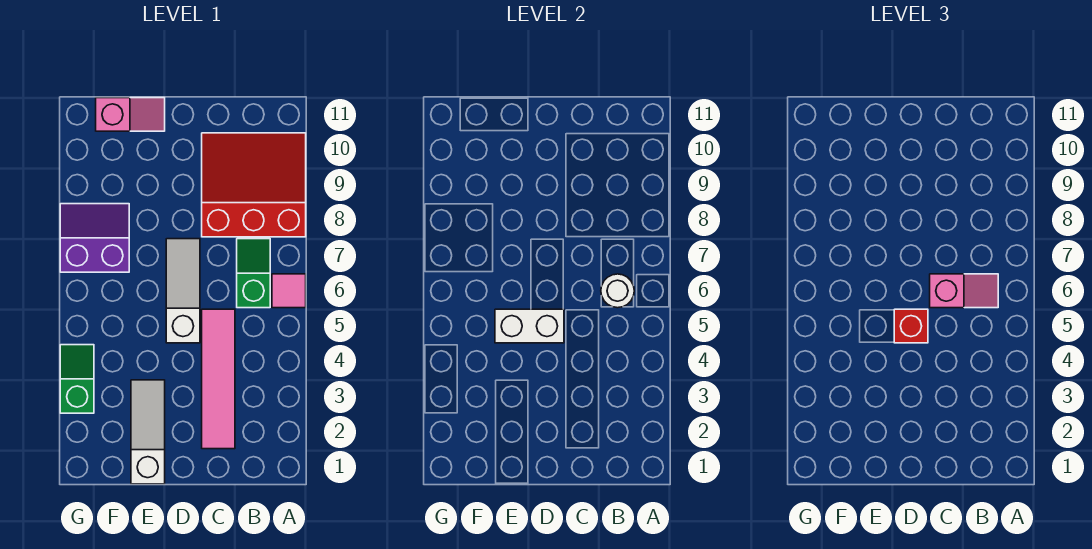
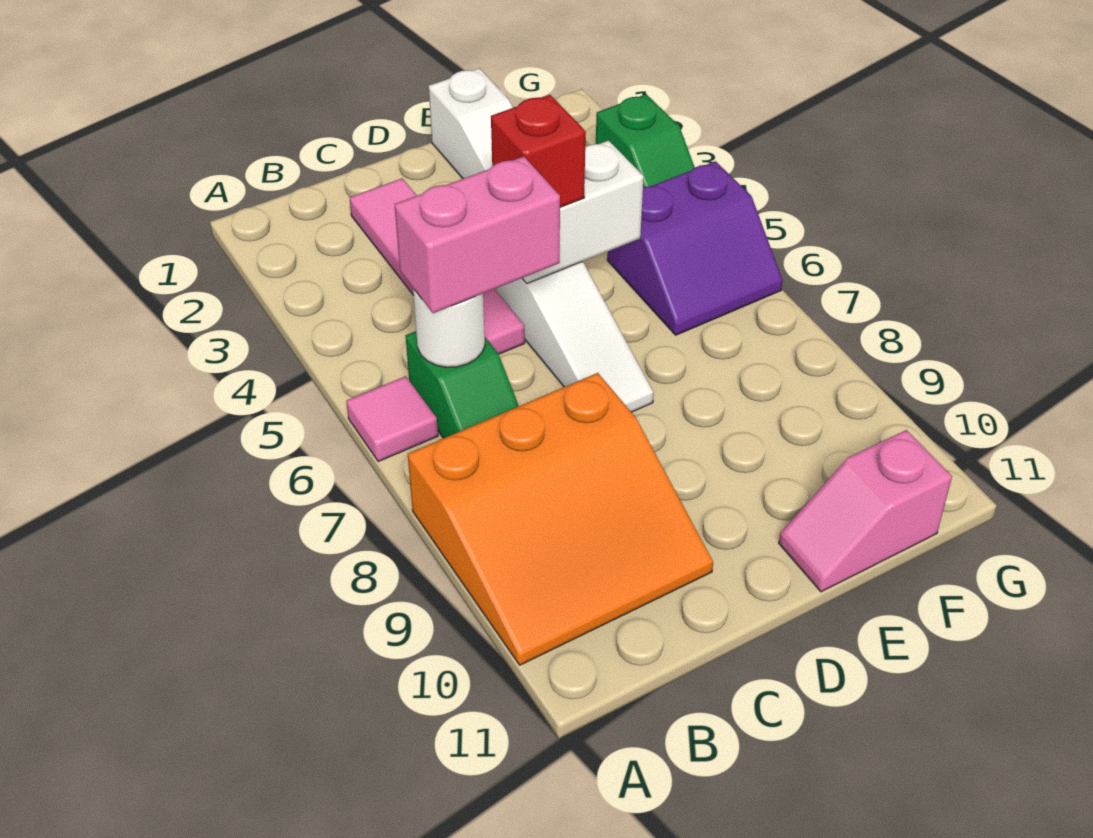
red slope A8:C10 level 1 top 8 -> orange slope A8:C10 level 1 top 8
pink slope B6:C6 level 3 top C -> pink brick B6:C6 level 3
purple slope F7:G8 level 1 top 7 -> purple slope F5:G6 level 1 top 5

